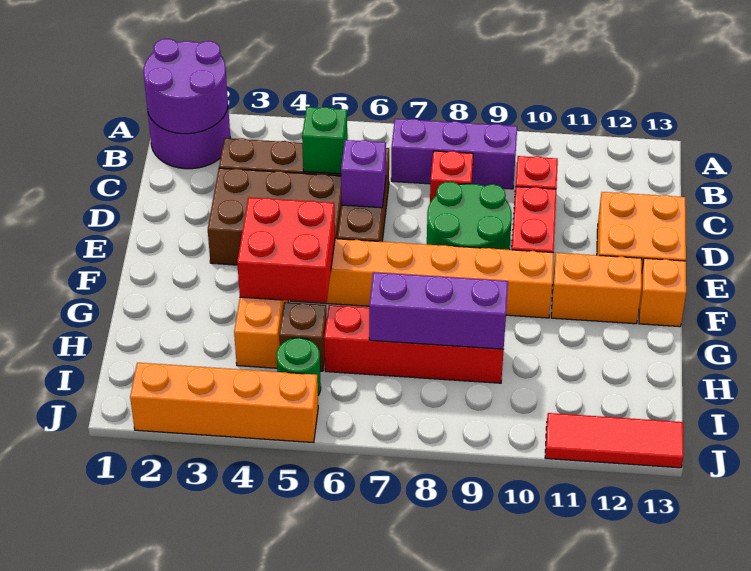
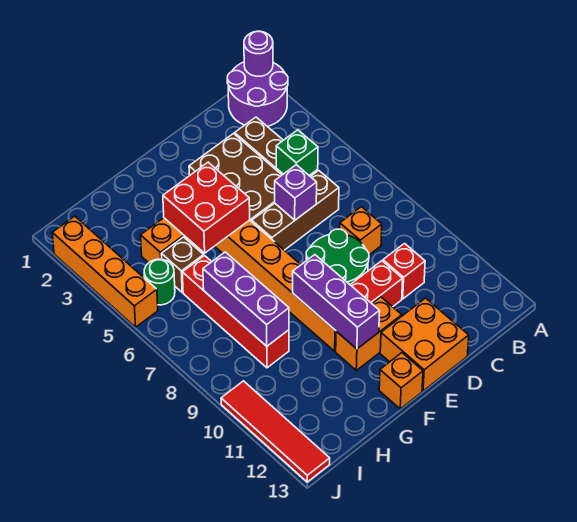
purple round brick A1:B2 level 2 -> purple round brick A1 level 2
purple brick B7:B9 level 1 -> purple brick F9:F11 level 2
red brick C8 level 1 -> orange brick C8 level 1
orange brick F11:F12 level 1 -> orange brick E11:F11 level 1
red tile J11:J13 level 1 -> red tile J10:J13 level 1

